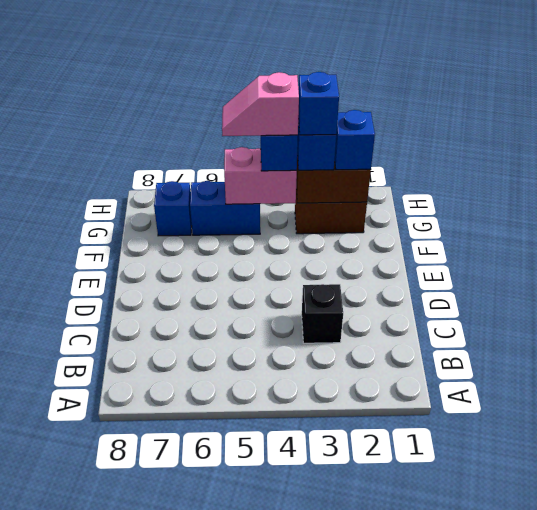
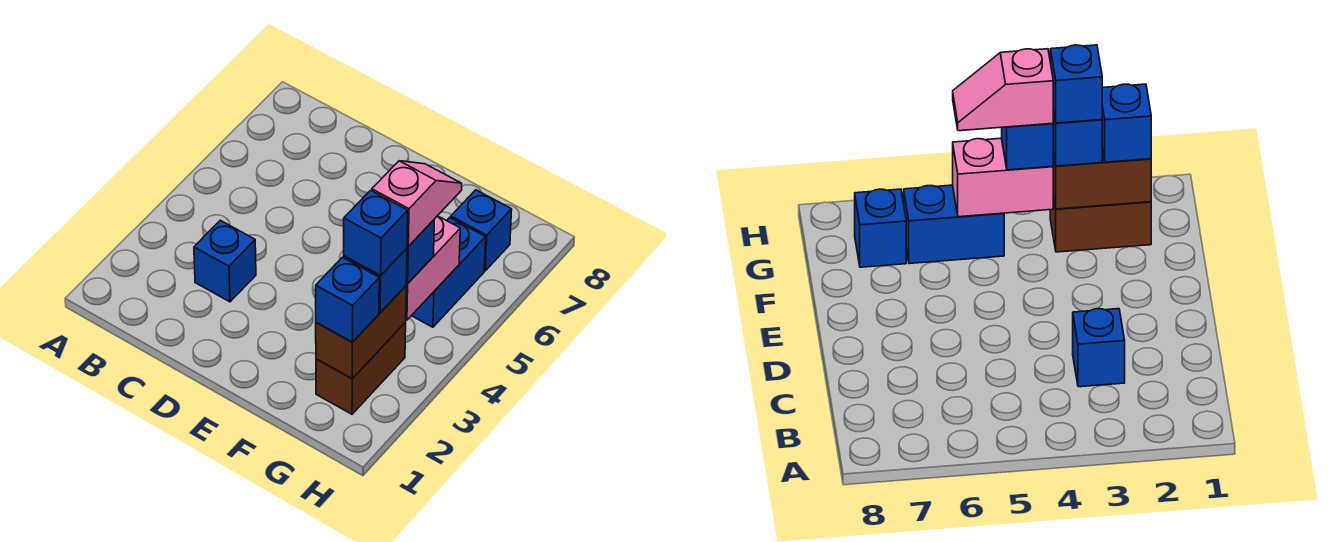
black brick C3 level 1 -> blue brick C3 level 1

